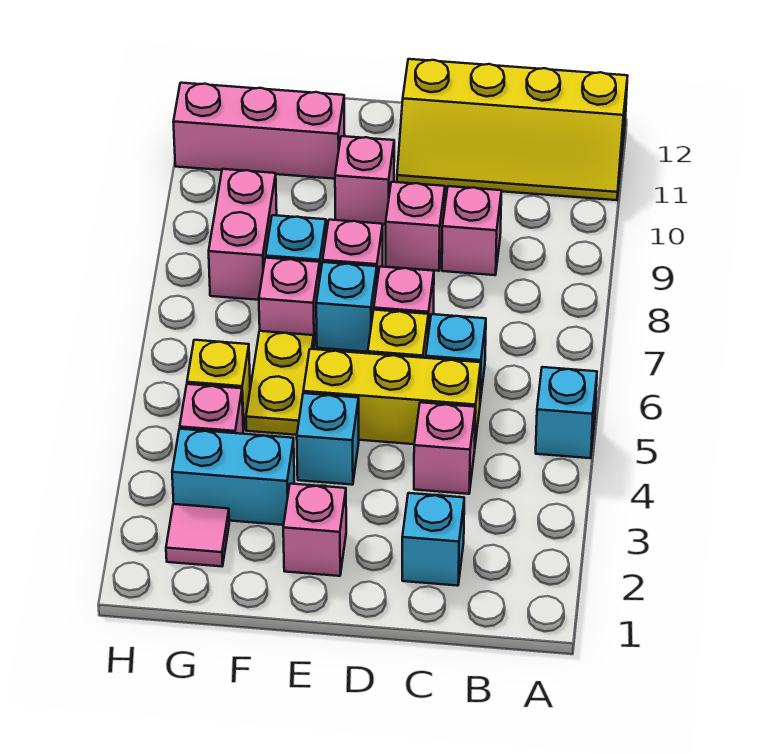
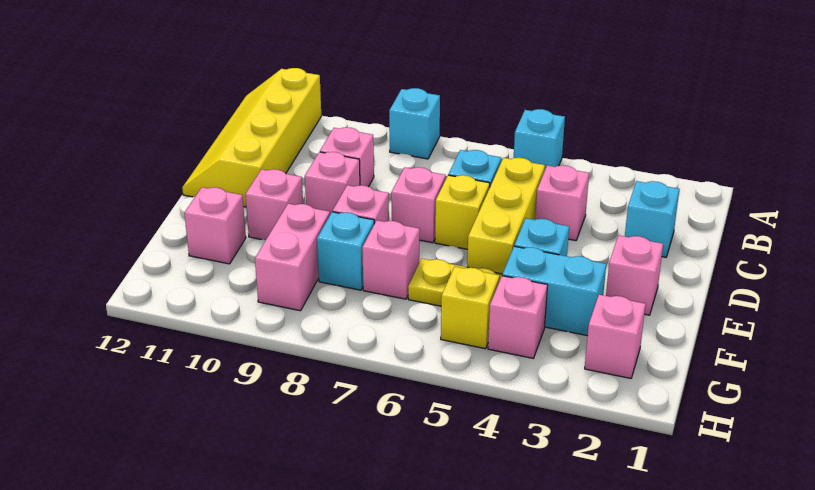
yellow slope A11:D12 level 1 top 12 -> yellow slope A11:D12 level 1 top 11
cyan brick E7 level 1 -> cyan brick A8 level 1
cyan brick F3:G3 level 1 -> cyan brick F3:F4 level 1
pink brick F11:H11 level 1 -> pink brick F11 level 1
pink tile G2 level 1 -> pink brick G2 level 1
pink brick G8:G9 level 1 -> pink brick F9:G9 level 1

